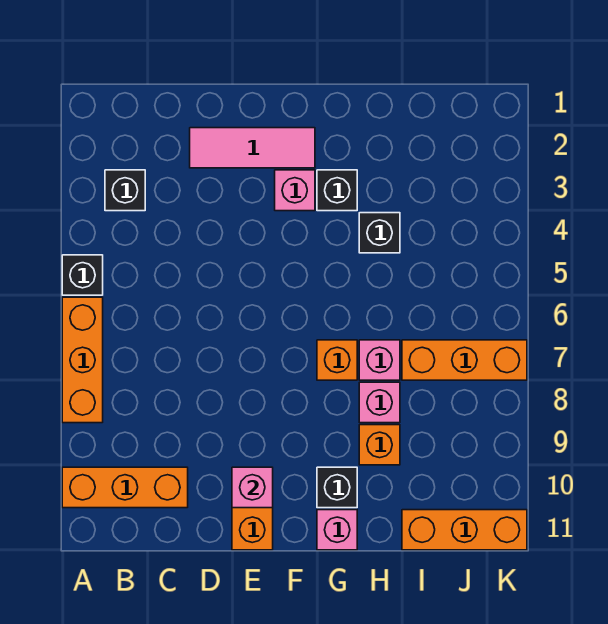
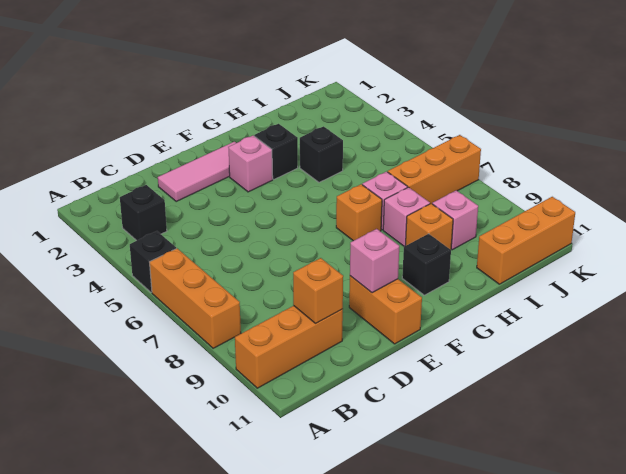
none -> orange brick C10 level 2
pink brick G11 level 1 -> pink brick I9 level 1

